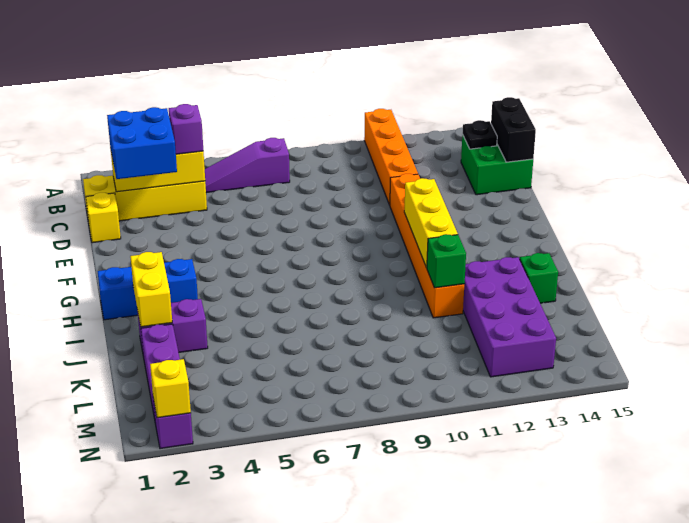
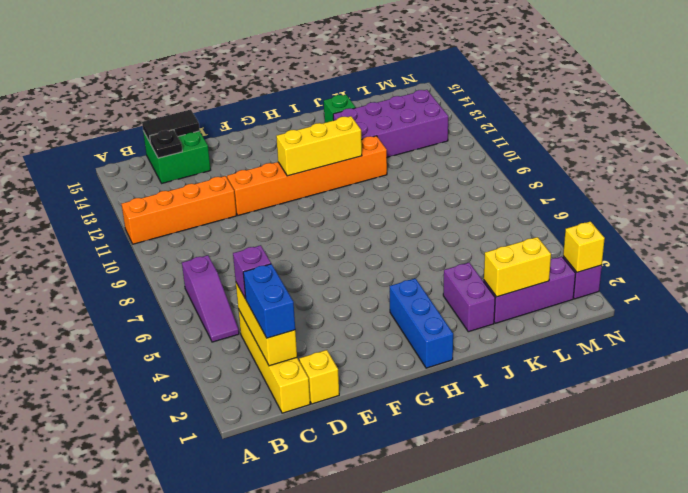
blue brick C2:D3 level 3 -> blue brick C2:C3 level 3
black brick C15:D15 level 2 -> black tile C15:D15 level 2
yellow brick I2:J2 level 2 -> yellow brick K2:L2 level 2
green brick J11 level 2 -> none

